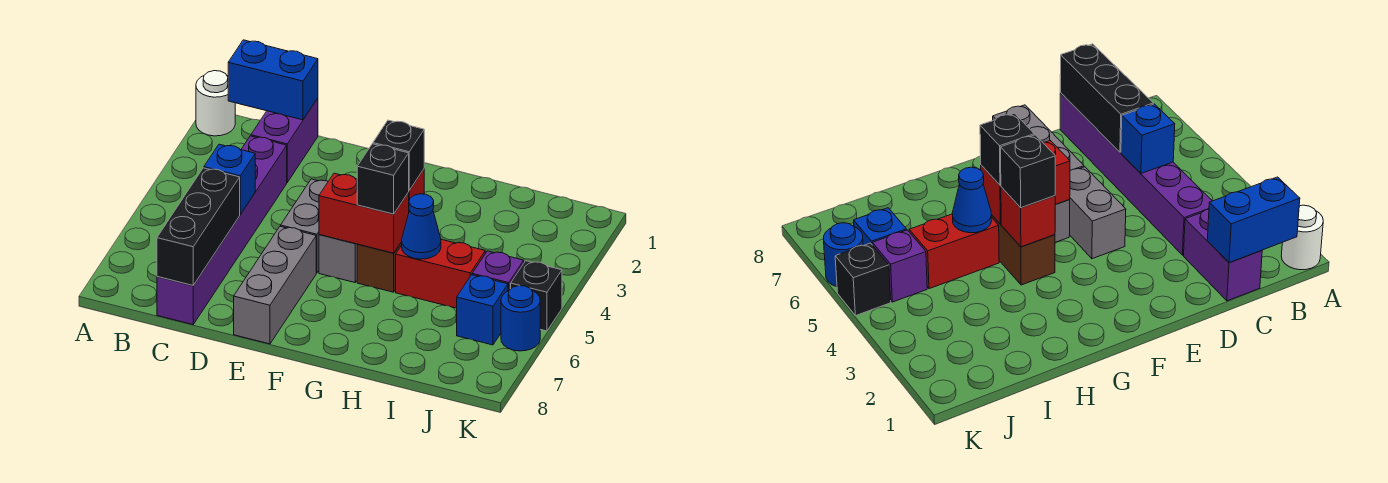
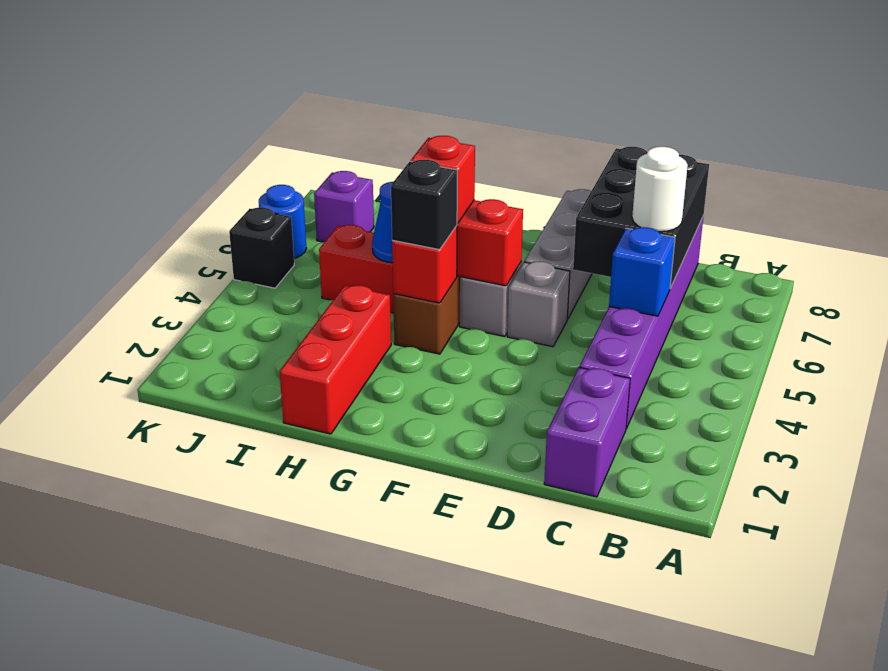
white round brick A1 level 1 -> white round brick C6 level 3
blue brick B1:C1 level 2 -> none
black brick C6:C8 level 2 -> black brick C6:D8 level 2
grey brick E4:E5 level 1 -> grey brick E5 level 1
black brick G5 level 3 -> red brick G5 level 3
none -> red brick H1:H3 level 1
purple brick J5 level 1 -> purple brick J7 level 1
blue brick J6 level 1 -> none

